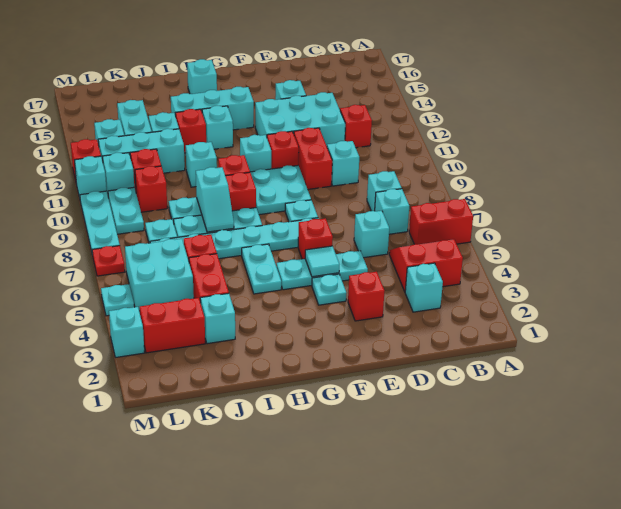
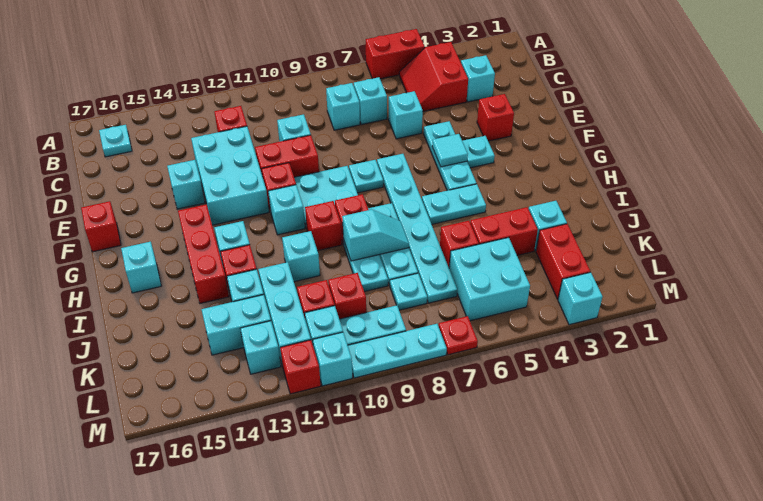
red brick A6:B6 level 1 -> red brick A5:A6 level 1
red brick F6 level 1 -> red brick F17 level 1
cyan brick G14:I14 level 1 -> red brick G14:I14 level 1
cyan plate M5 level 1 -> cyan plate B16 level 1

